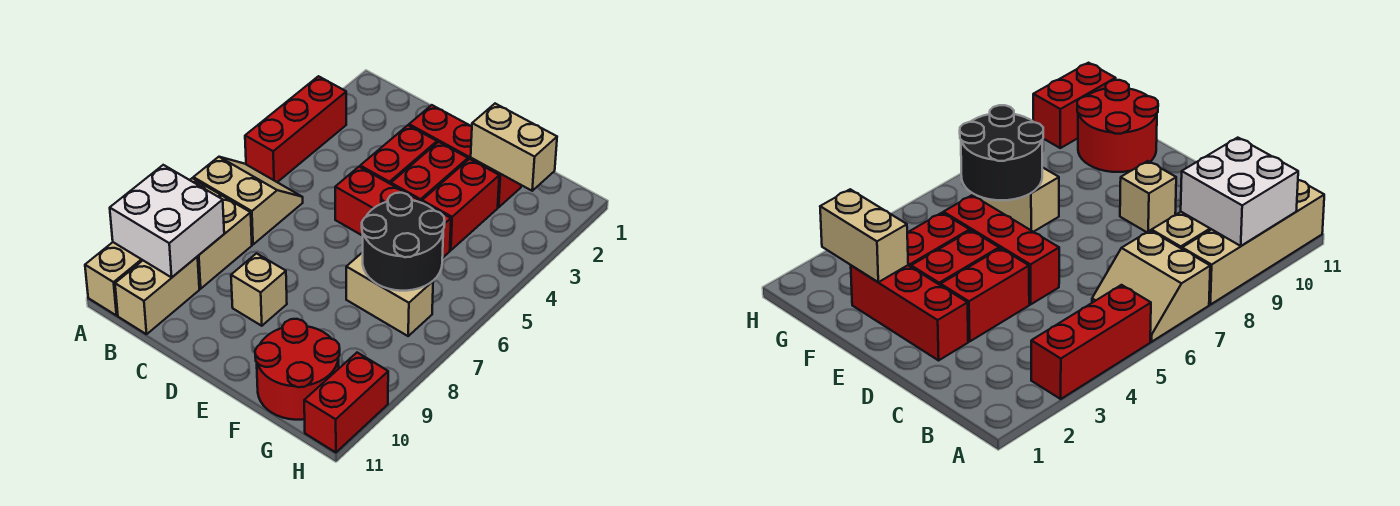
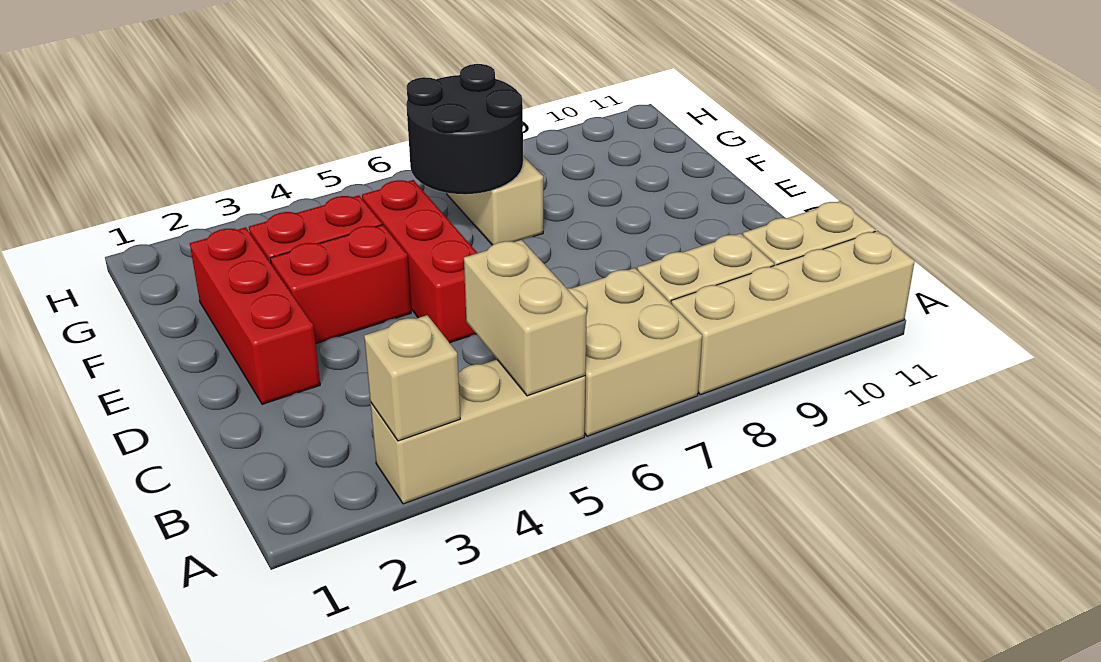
red brick A3:A5 level 1 -> tan brick A3:A5 level 1
tan slope A6:B7 level 1 top 7 -> tan brick A6:B7 level 1
white brick A9:B10 level 2 -> none
red brick D3:D4 level 1 -> none
tan brick D9 level 1 -> tan brick A3 level 2
tan brick F2:G2 level 2 -> tan brick A5:B5 level 2
red round brick F10:G11 level 1 -> none
red brick H10:H11 level 1 -> none

